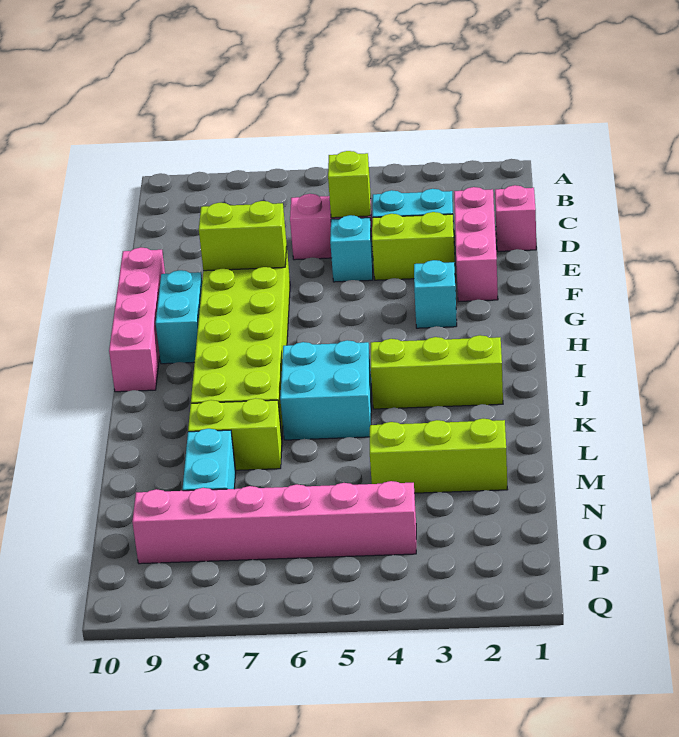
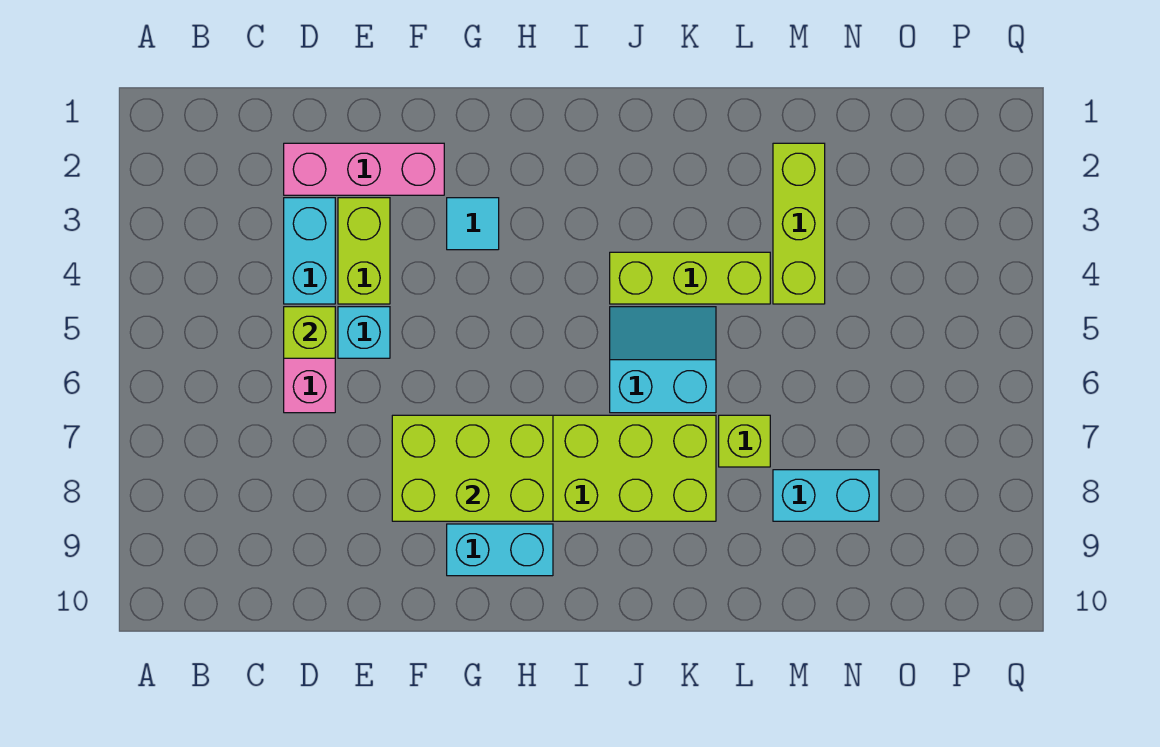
pink brick D1 level 1 -> none
lime brick F7:F8 level 2 -> lime brick F7:H8 level 2
pink brick F10:I10 level 1 -> none
cyan brick G3 level 1 -> cyan tile G3 level 1
lime brick J2:J4 level 1 -> lime brick J4:L4 level 1
cyan brick J5:K6 level 1 -> cyan slope J5:K6 level 1 top 6
lime brick L7:L8 level 1 -> lime brick L7 level 1
pink brick O4:O9 level 1 -> none

